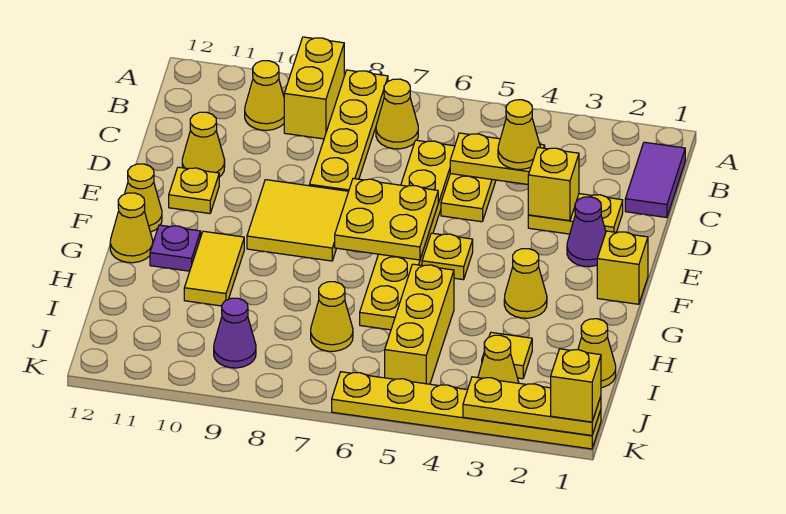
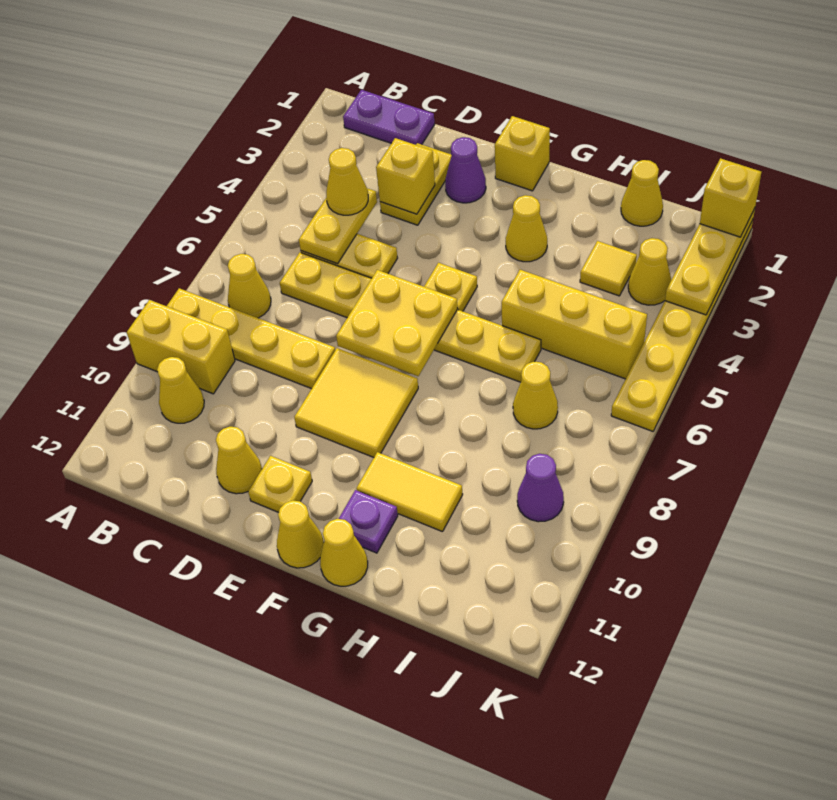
purple tile B1:C1 level 1 -> purple plate B1:C1 level 1

